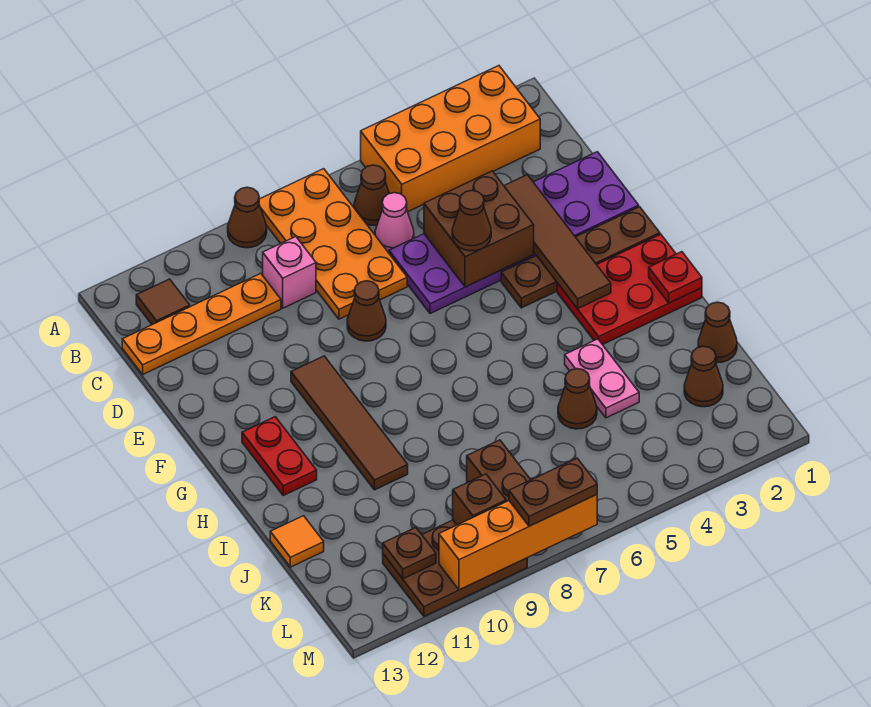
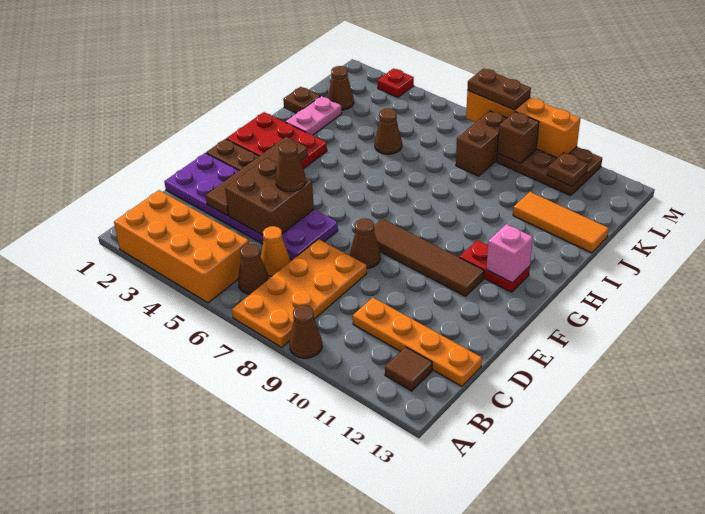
pink cone C6 level 1 -> orange cone C6 level 1
pink brick C9 level 1 -> pink brick G12 level 2
brown tile F10:I10 level 1 -> brown tile F8:F11 level 1
red plate G12:H12 level 1 -> red plate G11:G12 level 1
red plate H1 level 2 -> red plate M3 level 1
pink plate I4:J4 level 1 -> pink plate I2:J2 level 1
brown cone J1 level 1 -> brown plate J1 level 1
orange tile J13 level 1 -> orange tile J11:J13 level 1

